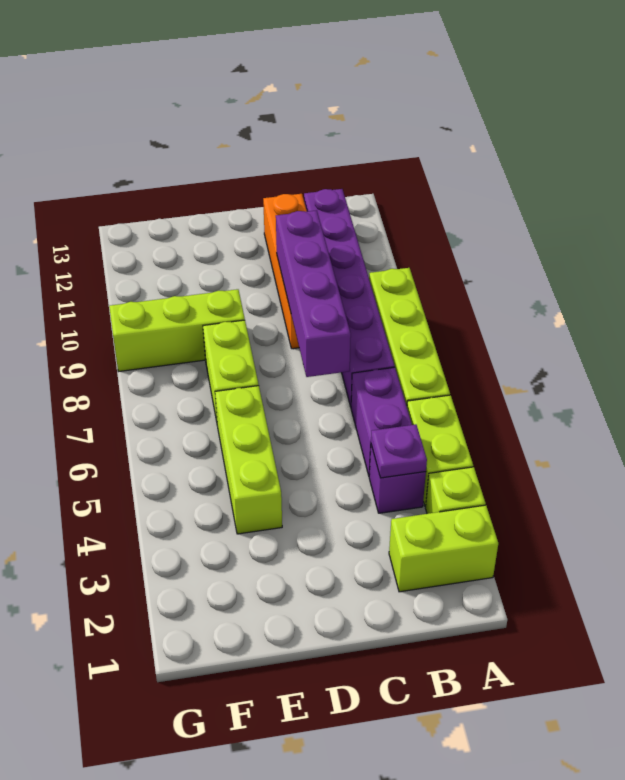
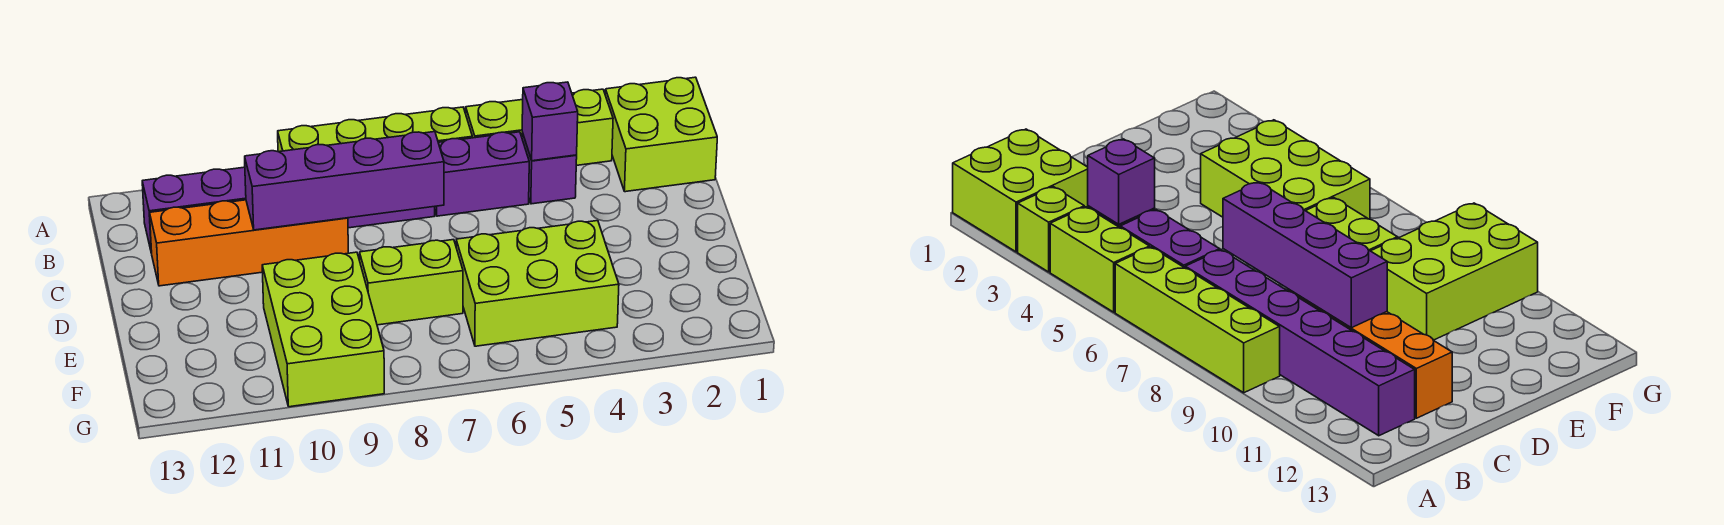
lime brick A2:B2 level 1 -> lime brick A1:B2 level 1
purple plate B4 level 2 -> purple brick B4 level 2
lime brick E4:E6 level 1 -> lime brick E4:F6 level 1
lime brick E9:G9 level 1 -> lime brick E9:G10 level 1

